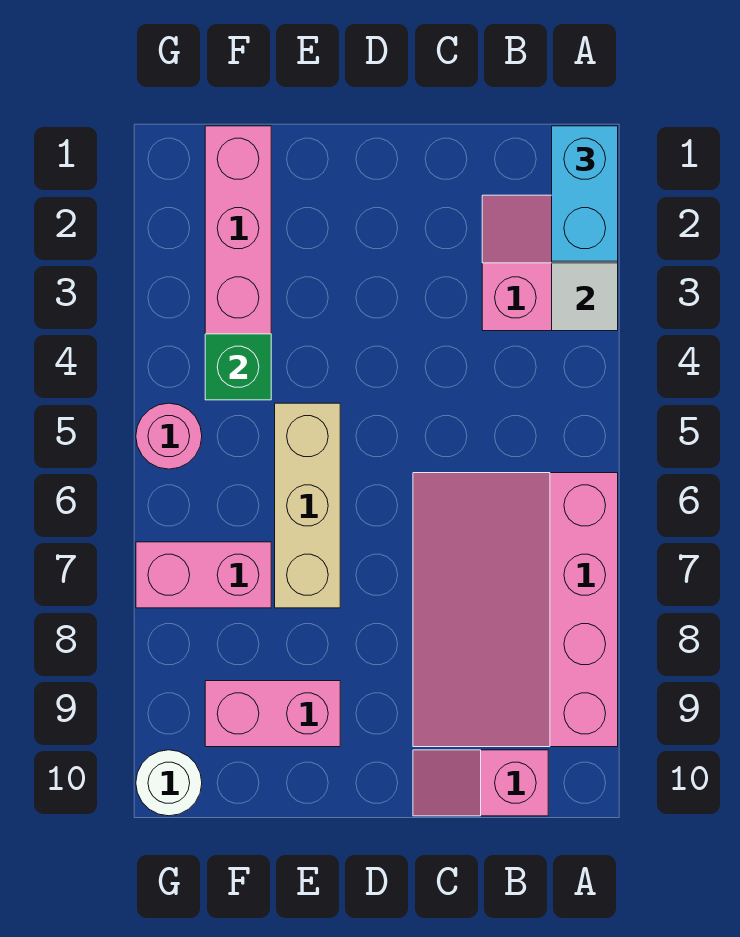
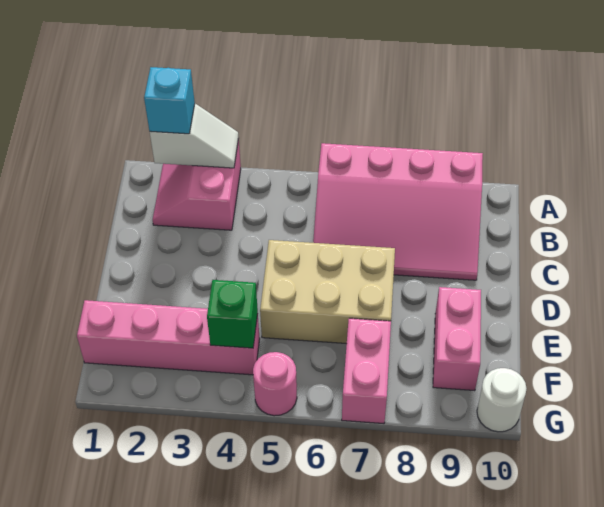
cyan brick A1:A2 level 3 -> cyan brick A2 level 3
pink slope B10:C10 level 1 top B -> none
tan brick E5:E7 level 1 -> tan brick D5:E7 level 1

